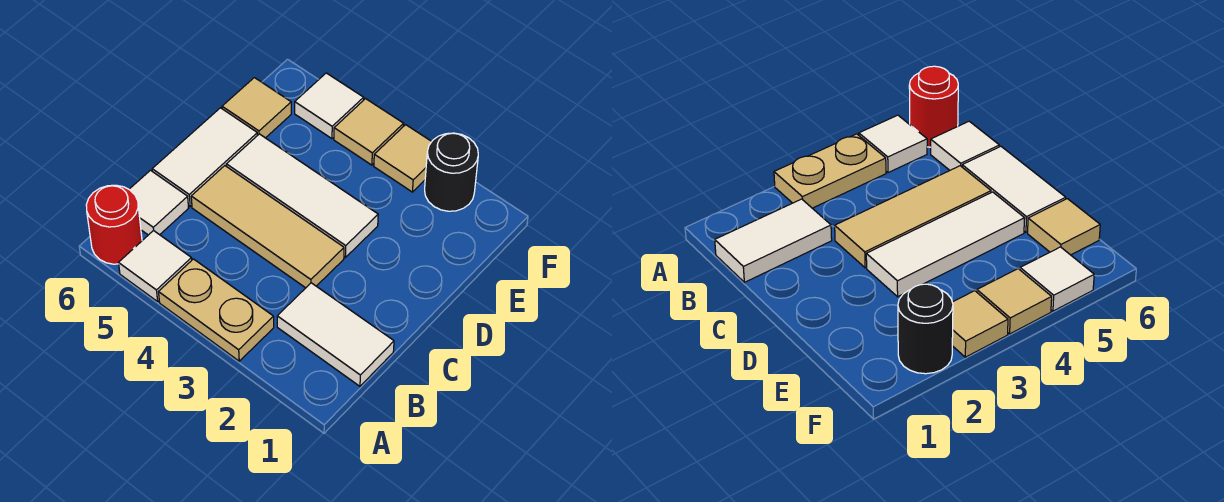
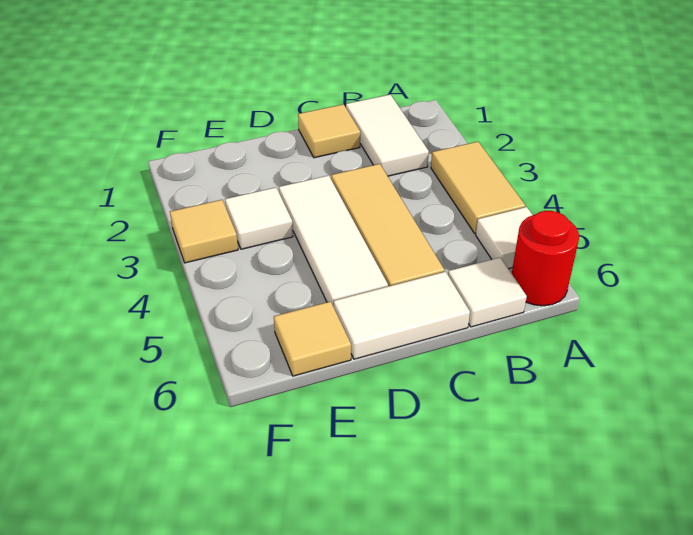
tan plate A3:A4 level 1 -> tan tile A3:A4 level 1
black round brick F2 level 1 -> none
tan tile F4 level 1 -> tan tile C1 level 1
white tile F5 level 1 -> white tile E3 level 1

